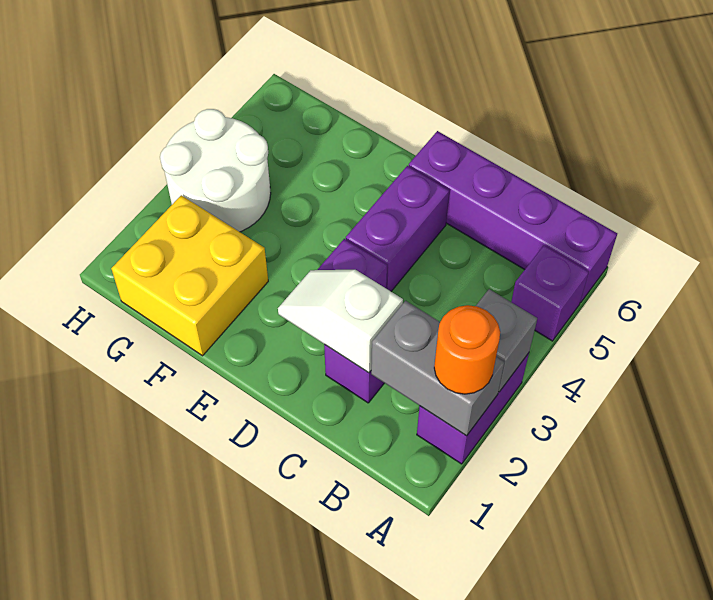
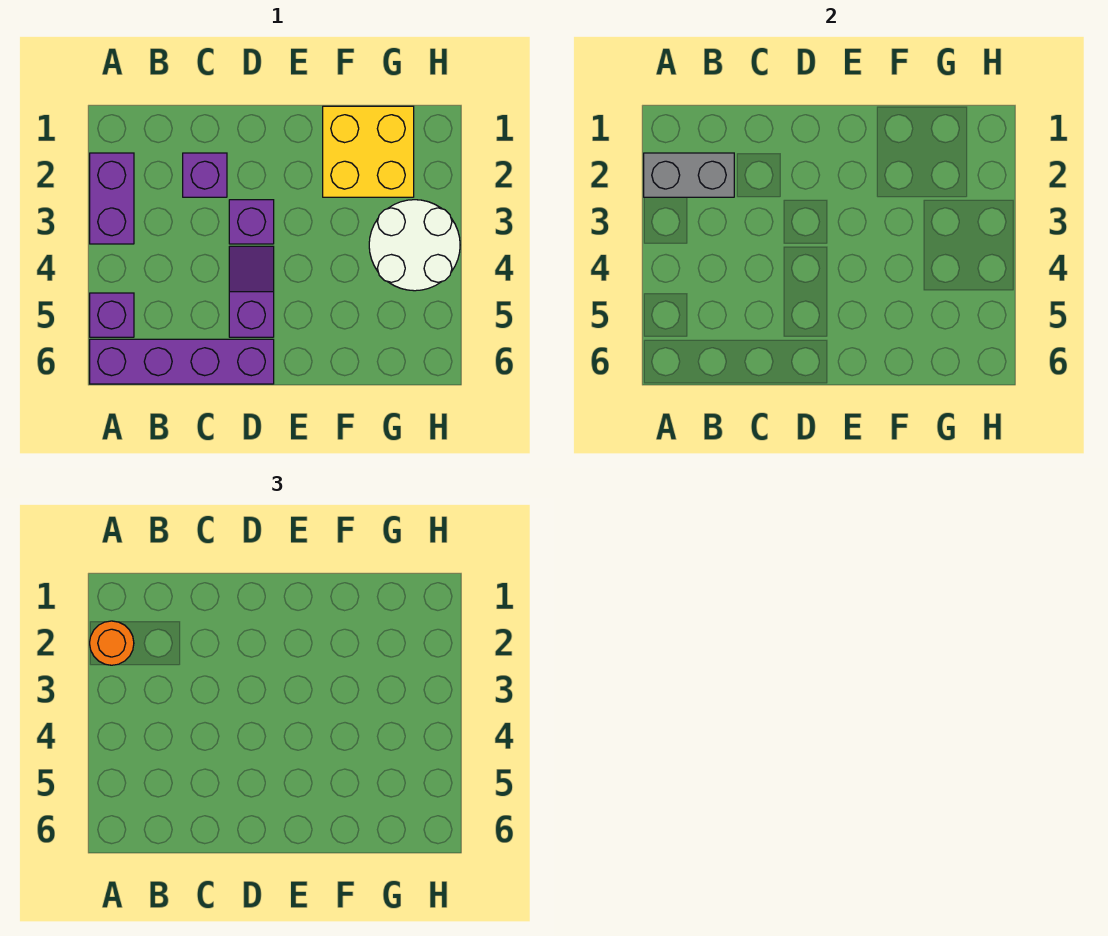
grey brick A3 level 2 -> none
white slope C2:D2 level 2 top C -> none
purple brick D4:D5 level 1 -> purple slope D4:D5 level 1 top 5

